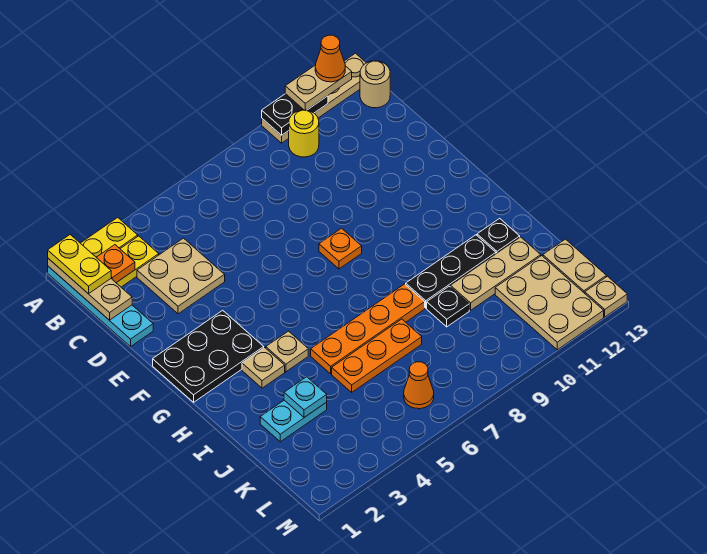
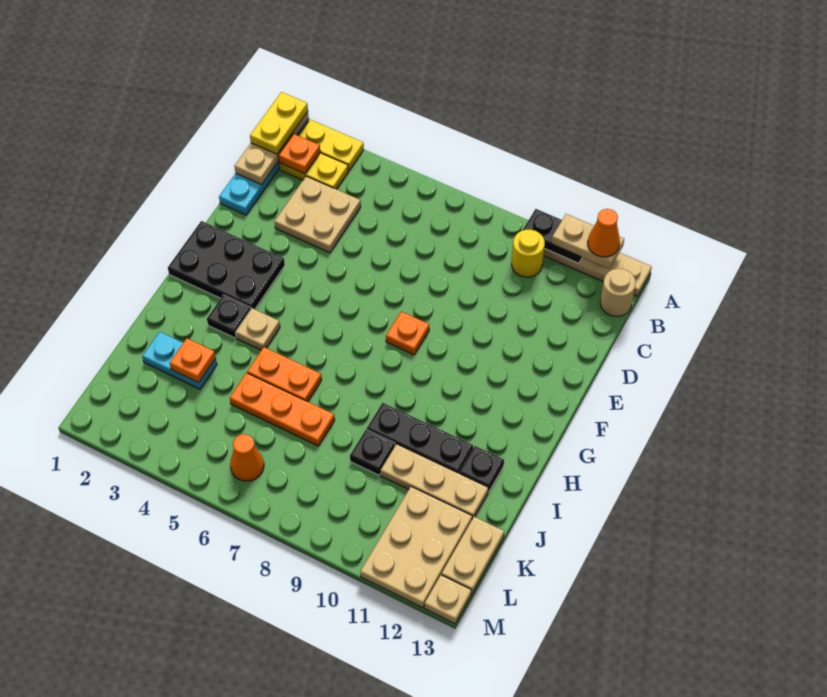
tan plate H3 level 1 -> black plate H3 level 1
orange plate I5:I8 level 1 -> orange plate I5:I6 level 1
cyan plate J3 level 2 -> orange plate J3 level 2

